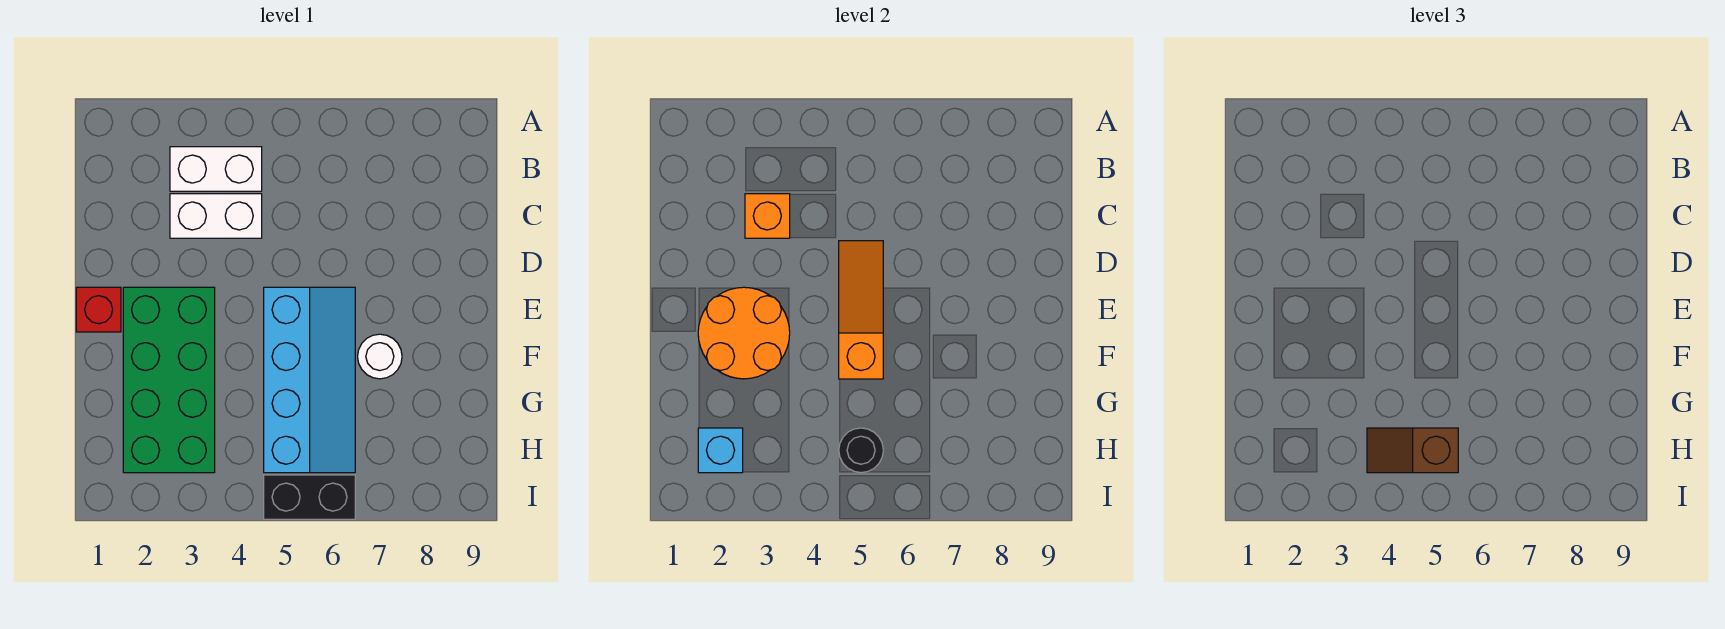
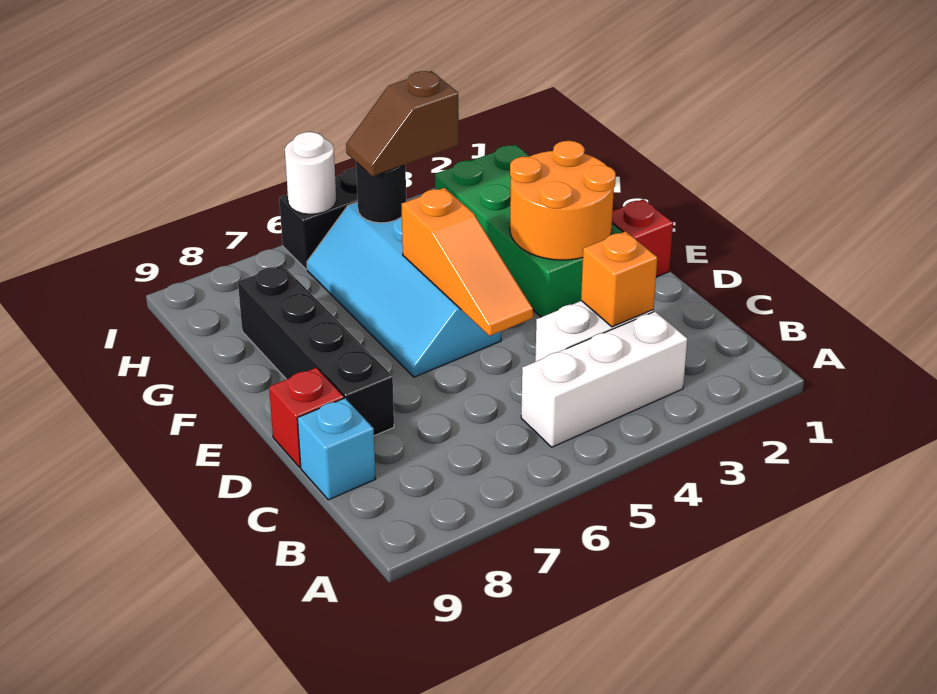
white brick B3:B4 level 1 -> white brick B3:B5 level 1
none -> black brick D8:G8 level 1
none -> red brick D9 level 1
white round brick F7 level 1 -> white round brick I6 level 2
cyan brick H2 level 2 -> cyan brick C9 level 1
brown slope H4:H5 level 3 top 5 -> brown slope H4:H5 level 3 top 4

